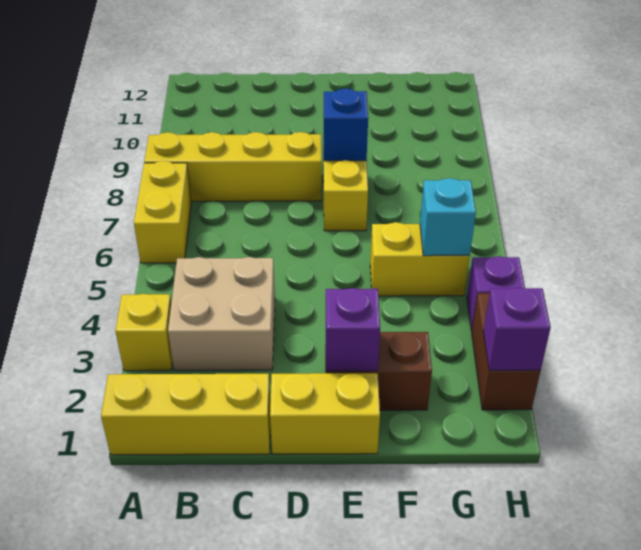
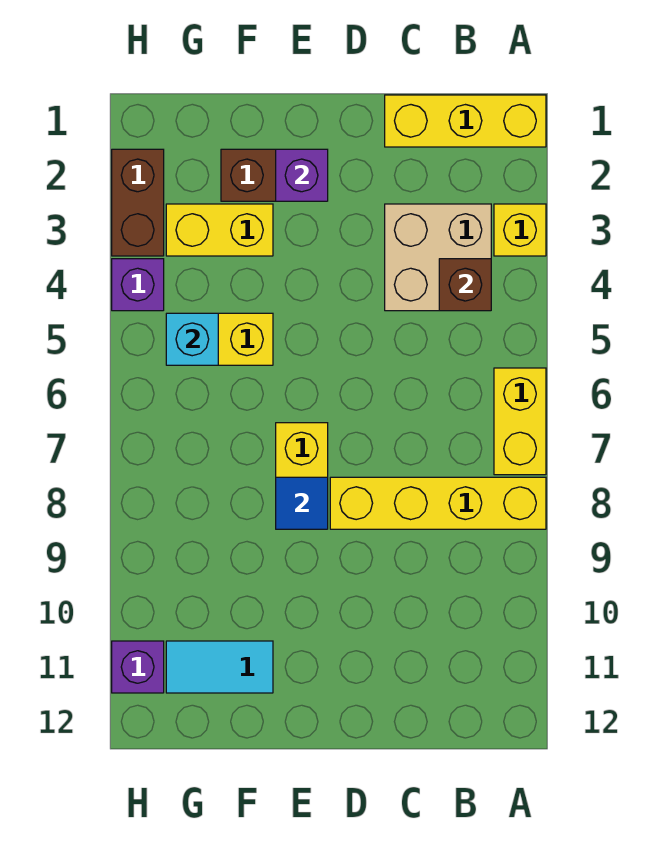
none -> brown brick B4 level 2
yellow brick D1:E1 level 1 -> yellow brick F3:G3 level 1
blue brick E8 level 2 -> blue tile E8 level 2
none -> cyan tile F11:G11 level 1
purple brick H2 level 2 -> purple brick H11 level 1

